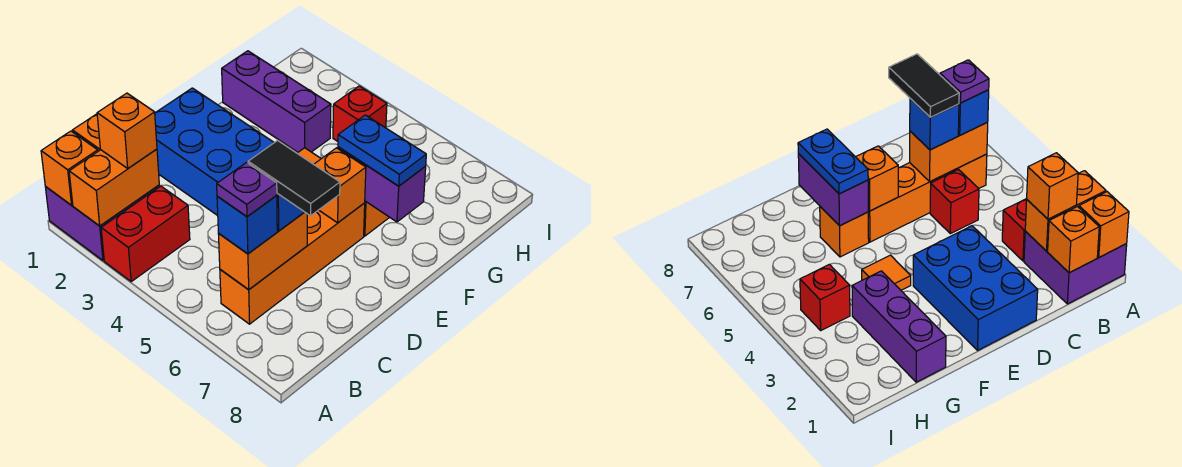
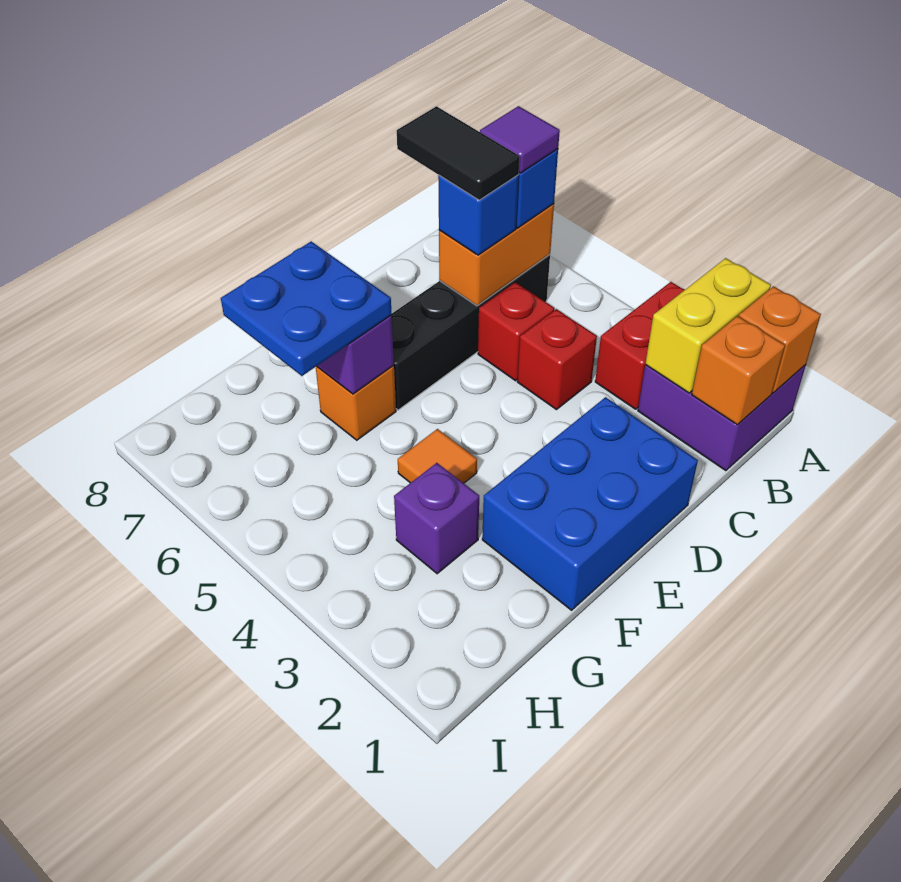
orange brick A2:B2 level 2 -> yellow brick A2:B2 level 2
orange brick B2 level 3 -> none
orange brick B6:E6 level 1 -> black brick B6:E6 level 1
purple plate B6 level 4 -> purple tile B6 level 4
blue brick D1:E3 level 1 -> blue brick D1:F2 level 1
orange brick E6 level 2 -> none
blue plate F6:F7 level 3 -> blue plate F6:G7 level 3
purple brick G1:G3 level 1 -> purple brick G3 level 1
red brick H4 level 1 -> red brick C4 level 1

